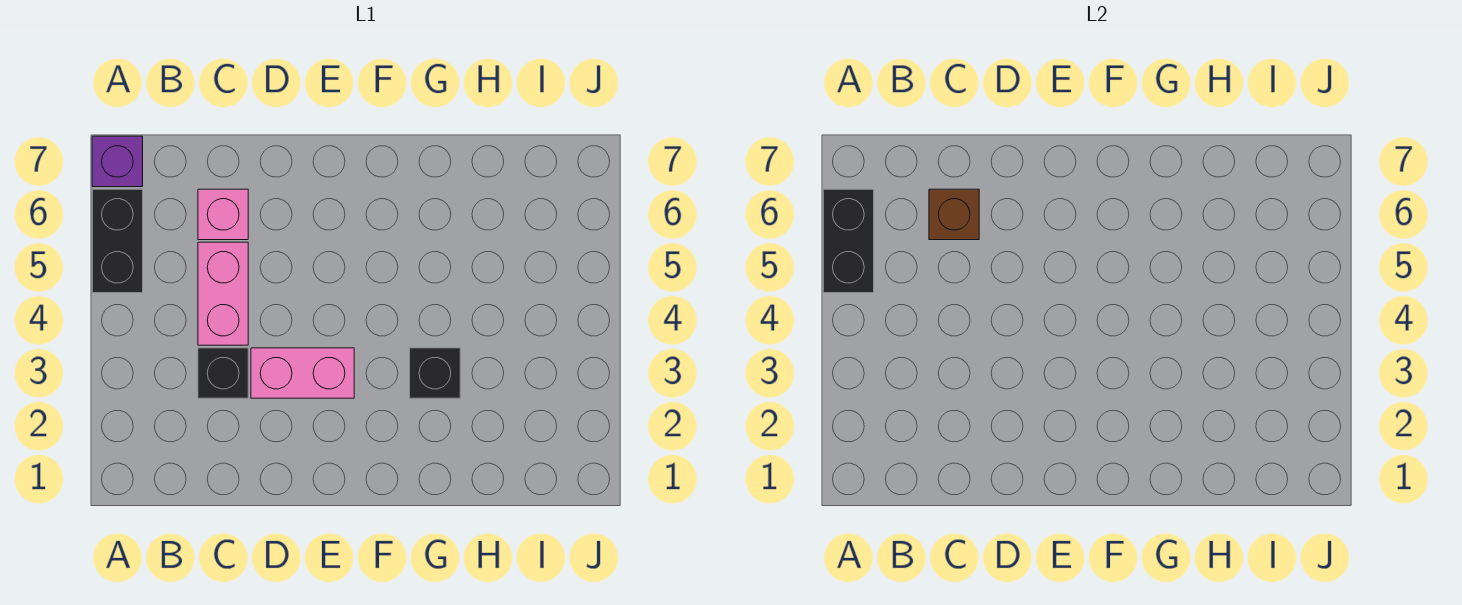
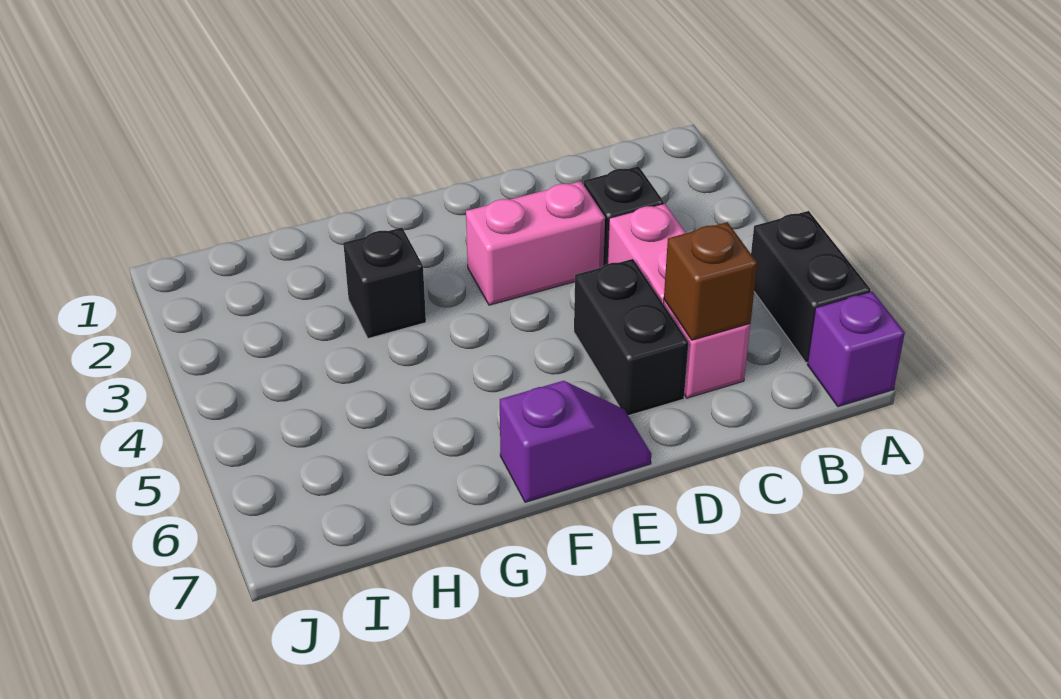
black brick A5:A6 level 2 -> black brick D5:D6 level 1
none -> purple slope E7:F7 level 1 top F

